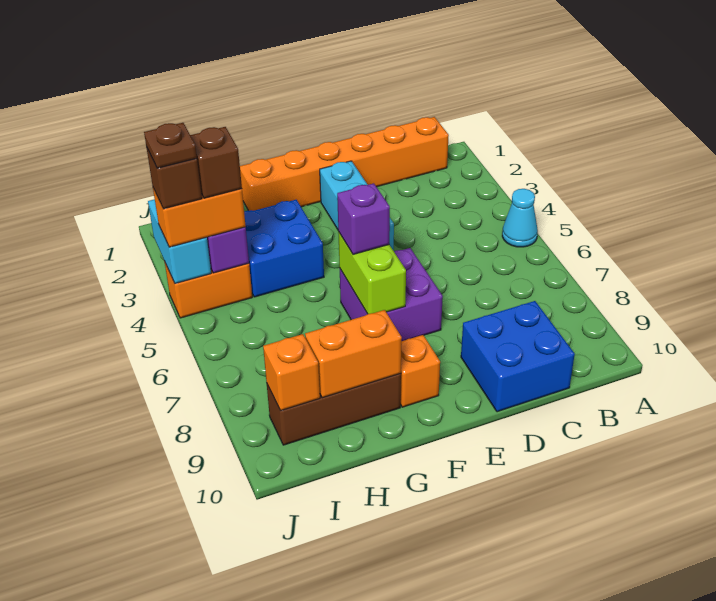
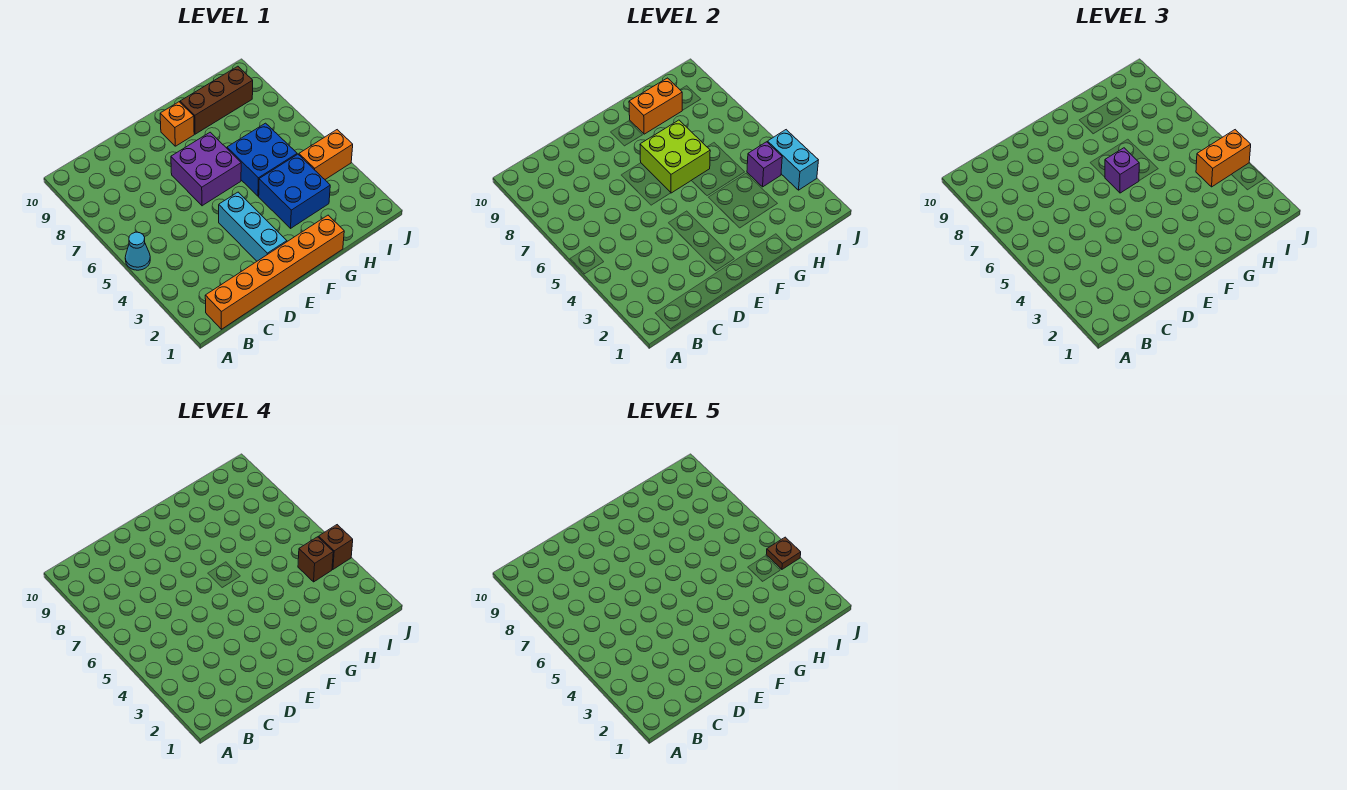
blue brick C9:D10 level 1 -> blue brick G5:H6 level 1
lime brick F6:F7 level 2 -> lime brick F6:G7 level 2
orange brick I9 level 2 -> none

